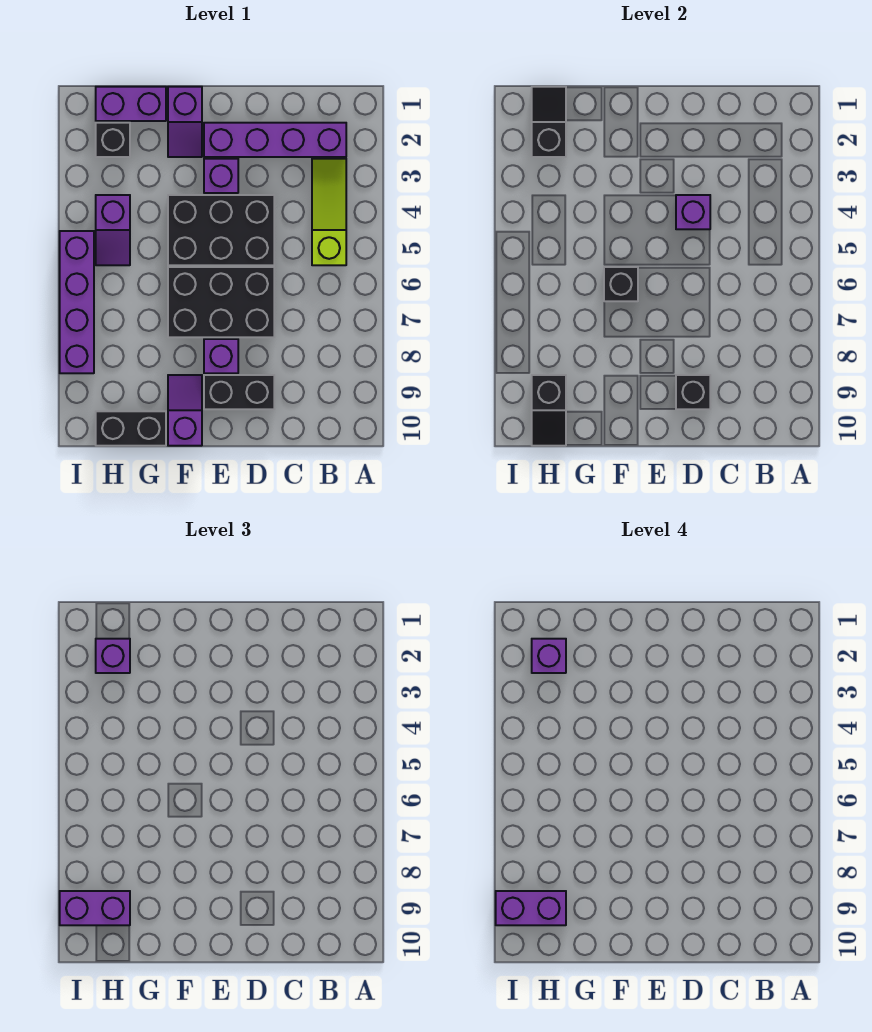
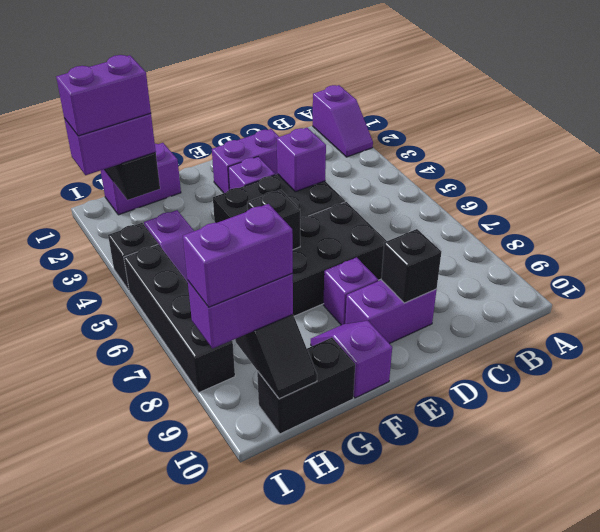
purple brick B2:E2 level 1 -> purple brick D2:E2 level 1
lime slope B3:B5 level 1 top 5 -> none
black brick D9:E9 level 1 -> purple brick D9:E9 level 1
purple slope F1:F2 level 1 top 1 -> purple slope A1:A2 level 1 top 1
black brick H2 level 1 -> black brick I4 level 1
purple brick H2 level 3 -> purple brick H2:I2 level 3
purple brick H2 level 4 -> purple brick H2:I2 level 4
purple brick I5:I8 level 1 -> black brick I5:I8 level 1

